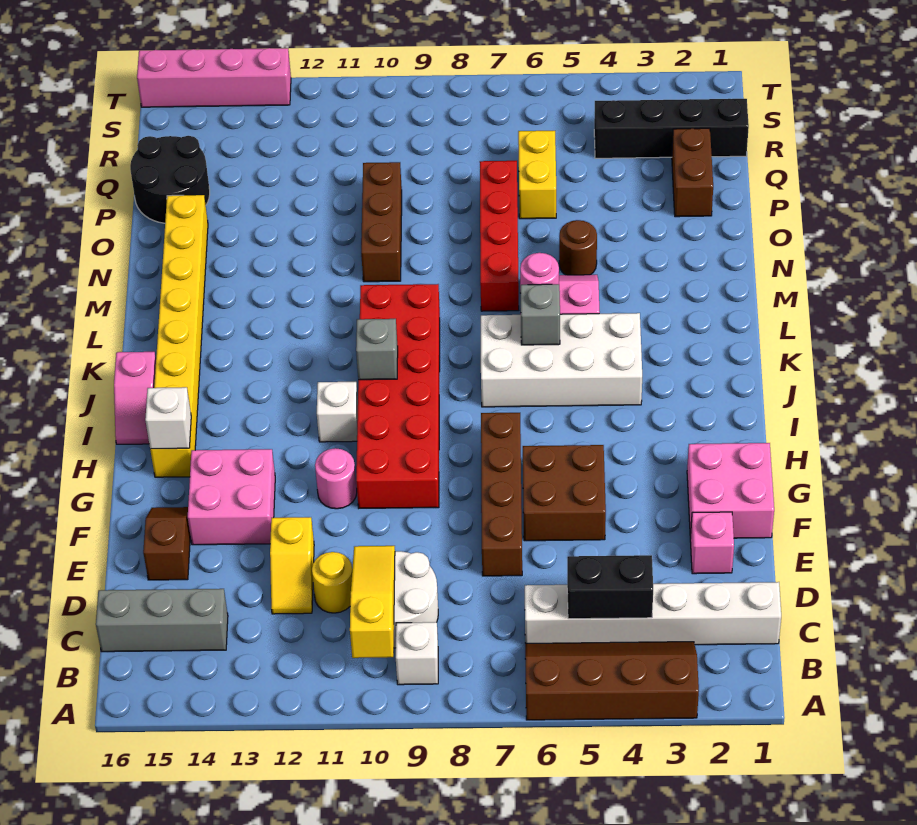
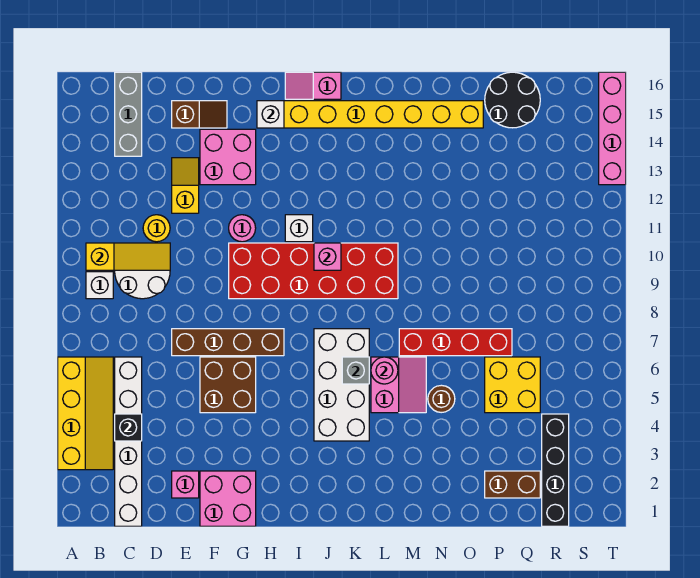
brown slope A3:B6 level 1 top A -> yellow slope A3:B6 level 1 top A
black brick C4:C5 level 2 -> black brick C4 level 2
yellow slope D12:E12 level 1 top E -> yellow slope E12:E13 level 1 top 12
grey brick J10 level 2 -> pink brick J10 level 2
brown brick N10:P10 level 1 -> none
yellow brick P6:Q6 level 1 -> yellow brick P5:Q6 level 1

